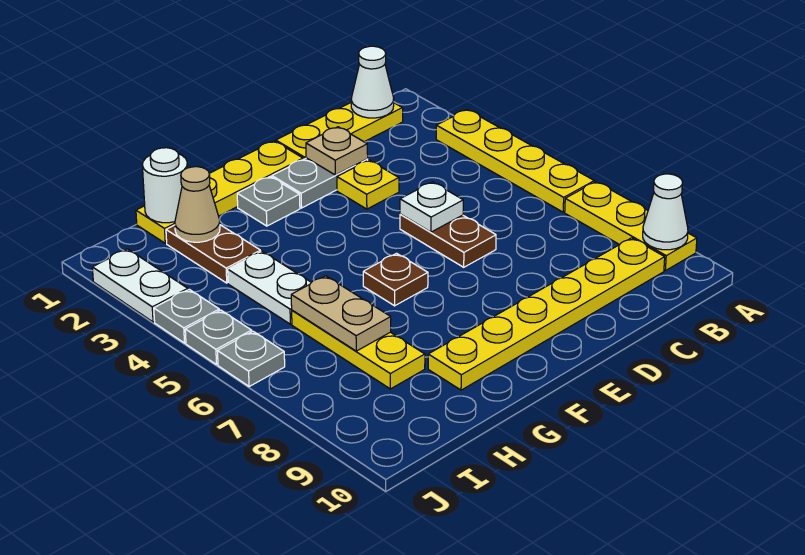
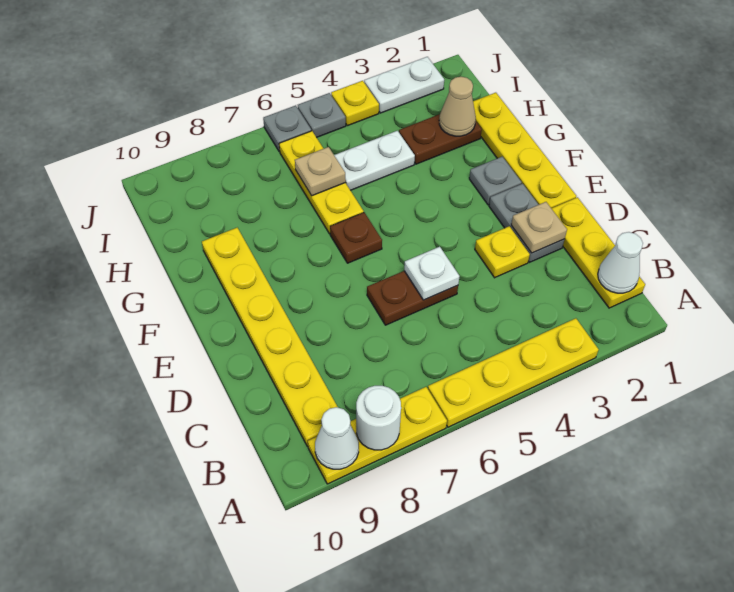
white round brick H1 level 2 -> white round brick A8 level 2
yellow plate H6:H8 level 1 -> yellow plate G6:I6 level 1
tan plate H6:H7 level 2 -> tan plate H6 level 2
grey plate J4 level 1 -> yellow plate J4 level 1

